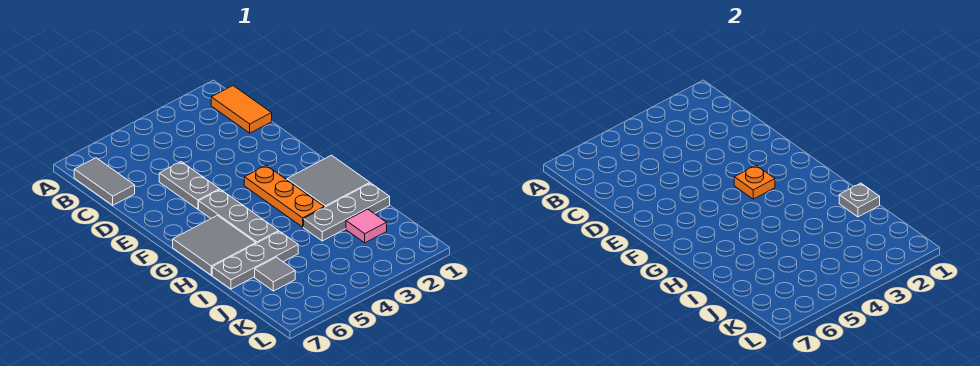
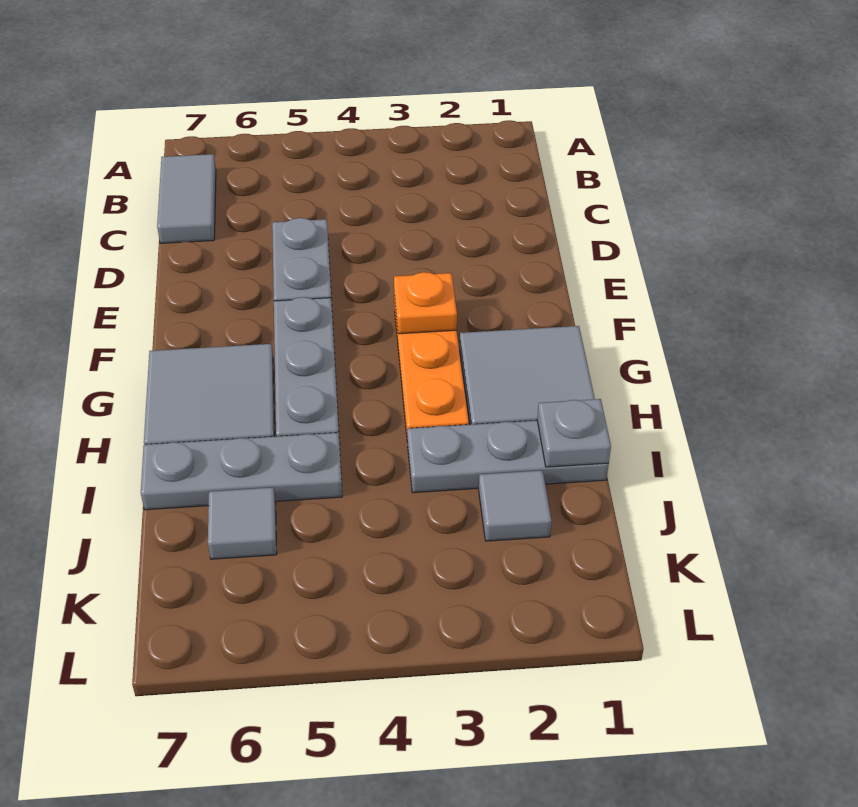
orange tile B1:C1 level 1 -> none
pink tile J2 level 1 -> grey tile J2 level 1

